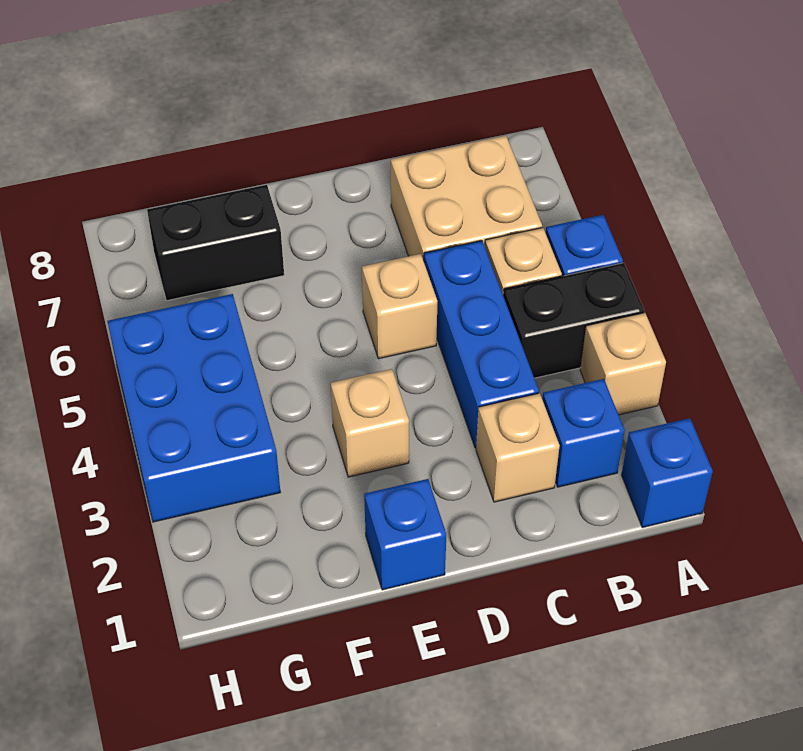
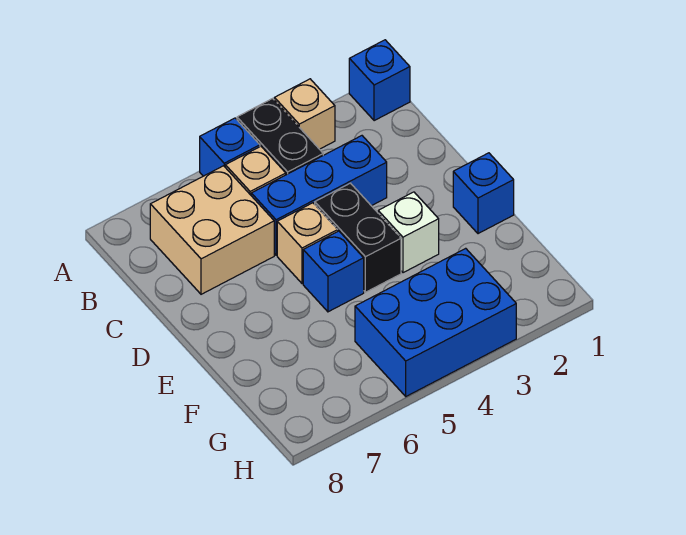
blue brick B2 level 1 -> blue brick E5 level 1
tan brick C2 level 1 -> none
tan brick E3 level 1 -> white brick E3 level 1
black brick F7:G7 level 1 -> black brick D4:E4 level 1

